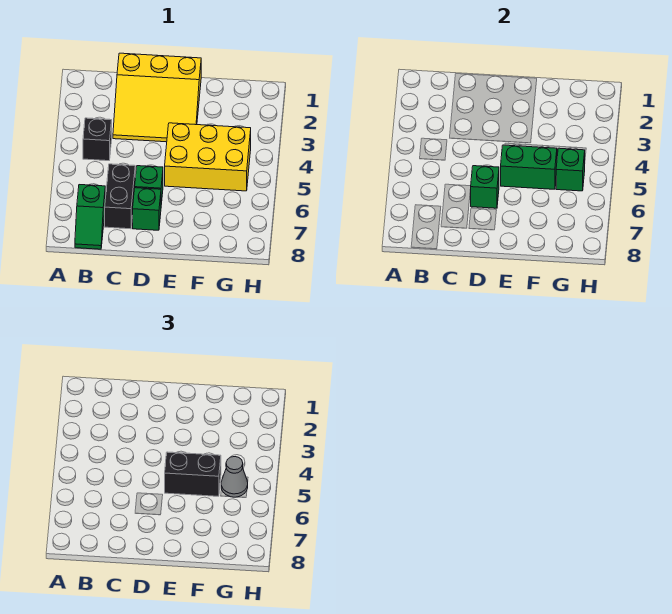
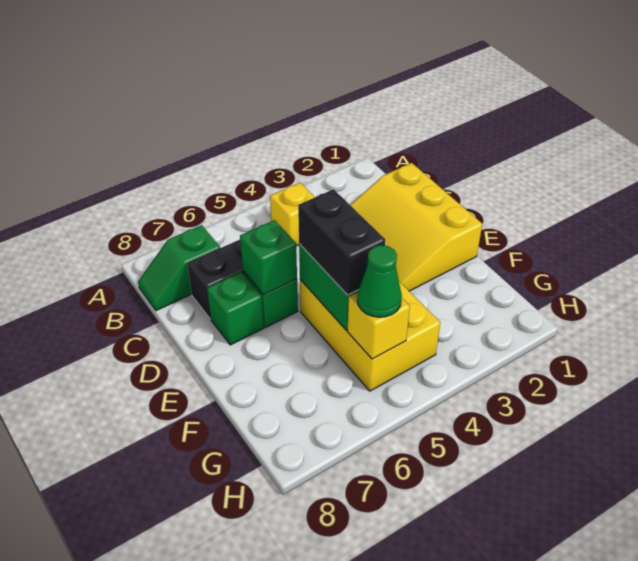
black brick B4 level 1 -> yellow brick B4 level 1
green brick G5 level 2 -> yellow brick G5 level 2
grey cone G5 level 3 -> green cone G5 level 3

